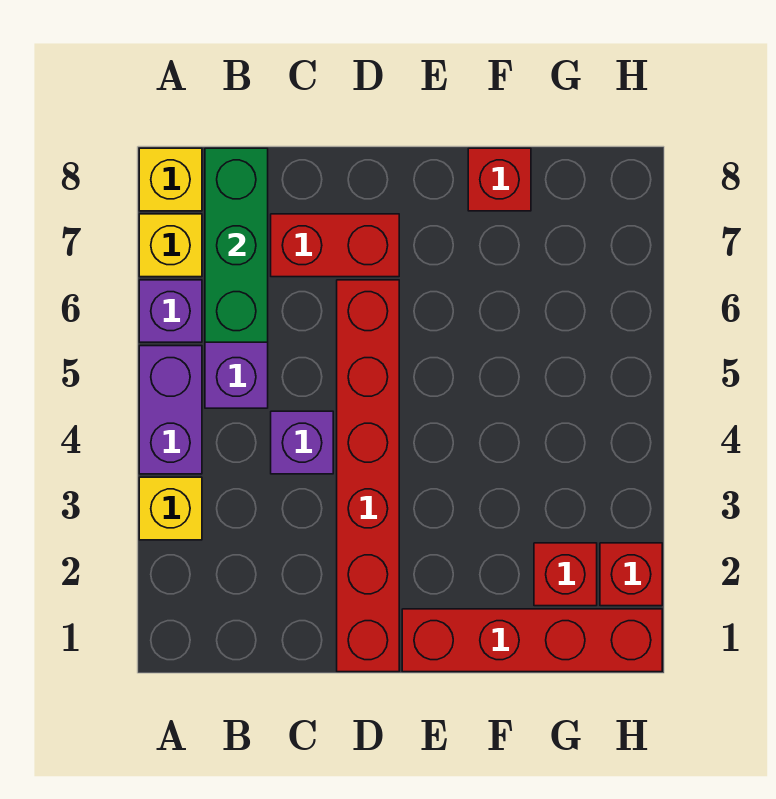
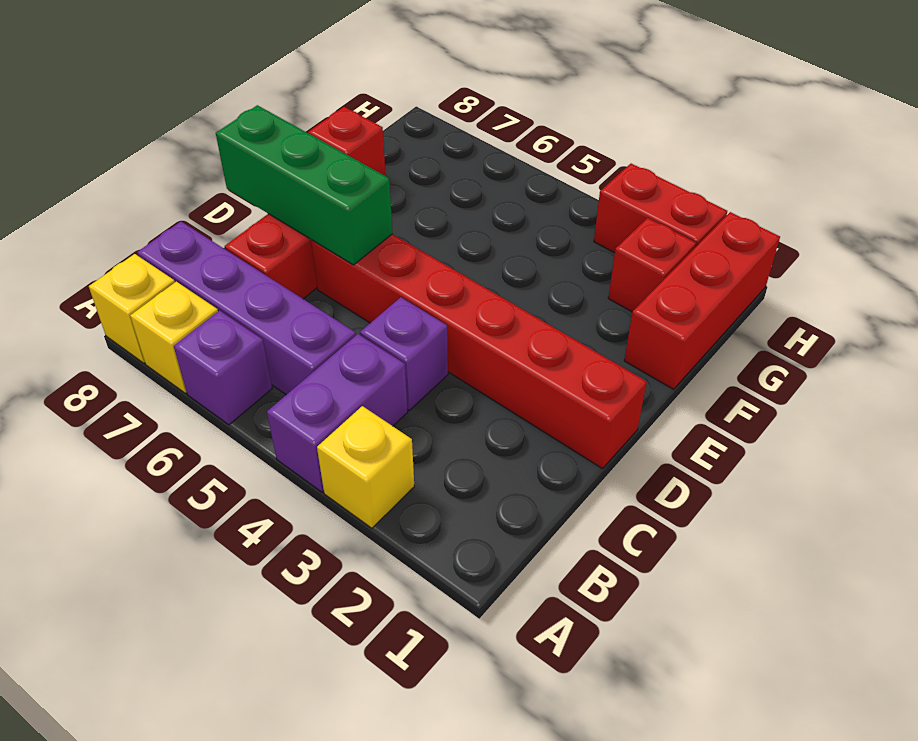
purple brick A4:A5 level 1 -> purple brick A4:B4 level 1
green brick B6:B8 level 2 -> green brick D6:D8 level 2
red brick E1:H1 level 1 -> red brick F1:H1 level 1
red brick H2 level 1 -> red brick H2:H3 level 1

